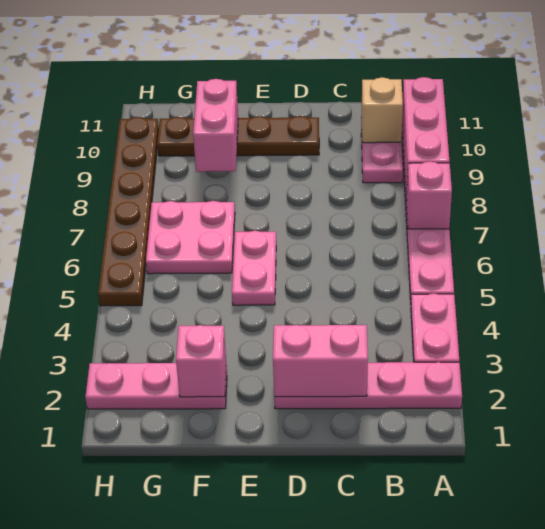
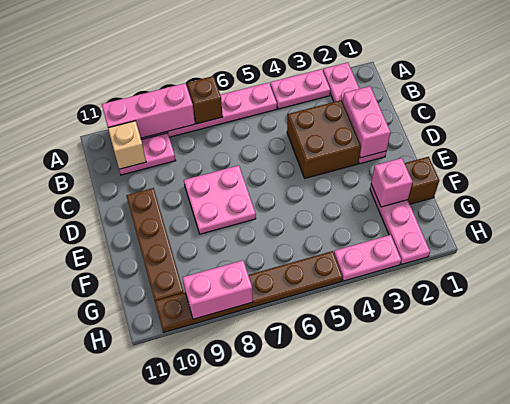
pink brick A7 level 2 -> brown brick A7 level 2
none -> brown brick C3:D4 level 1
pink plate E5:E6 level 1 -> pink plate H3:H4 level 1
none -> brown brick F1 level 1
pink plate F6:G7 level 1 -> pink plate D7:E8 level 1
pink brick F9:F10 level 2 -> pink brick H8:H9 level 2

